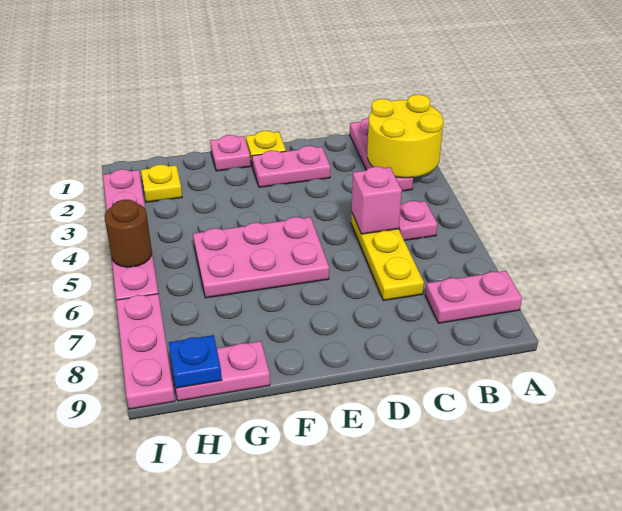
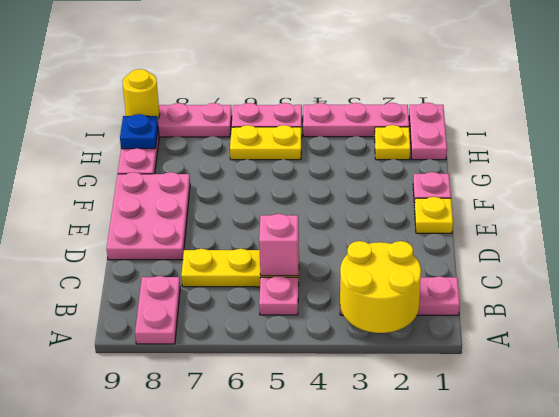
pink plate D2:E2 level 1 -> pink plate H1:I1 level 1
pink plate E5:G6 level 1 -> pink plate D8:F9 level 1
none -> yellow plate H5:H6 level 1
brown round brick I5 level 2 -> none
none -> yellow round brick I9 level 2

